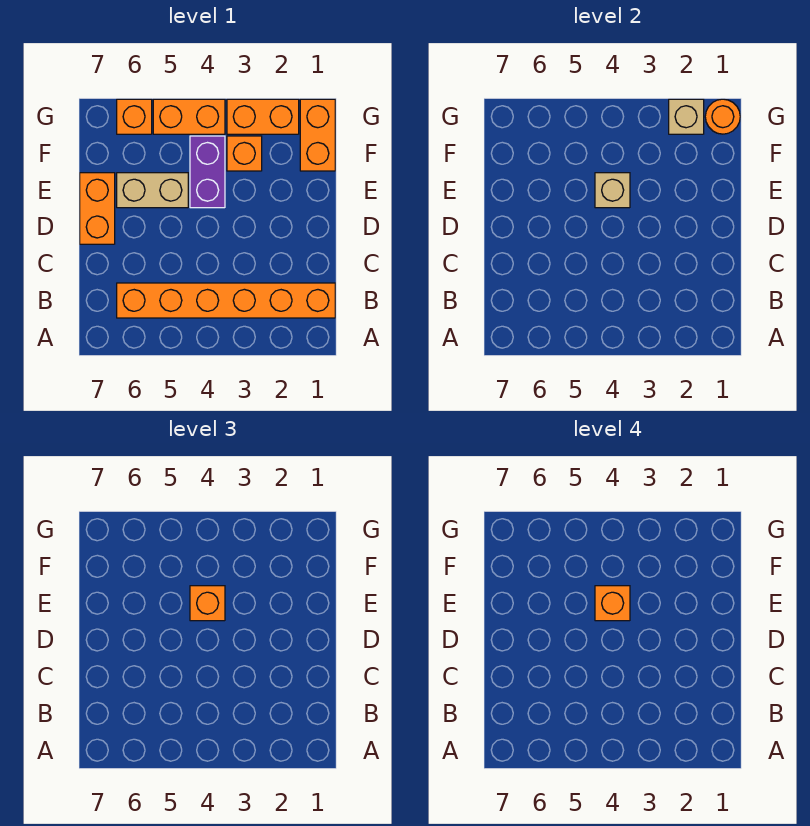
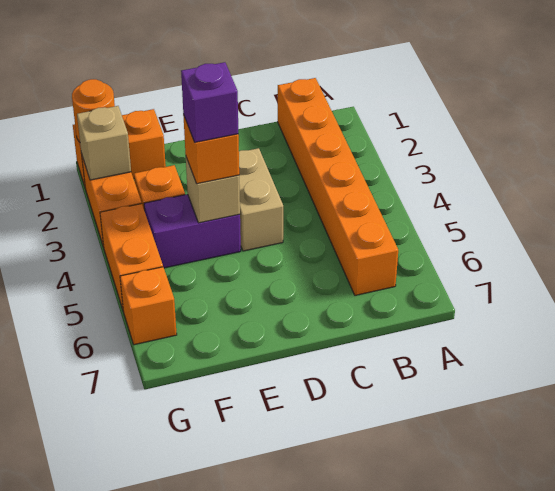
orange brick D7:E7 level 1 -> none
orange brick E4 level 4 -> purple brick E4 level 4
tan brick E5:E6 level 1 -> tan brick D3:D4 level 1

